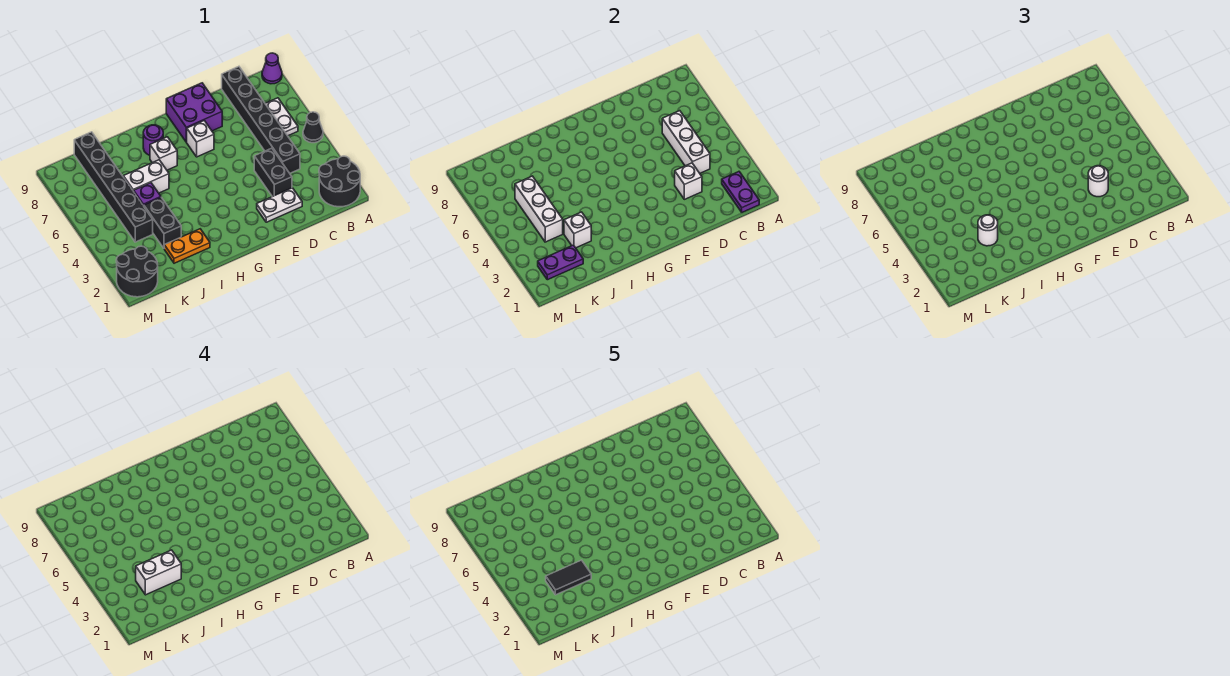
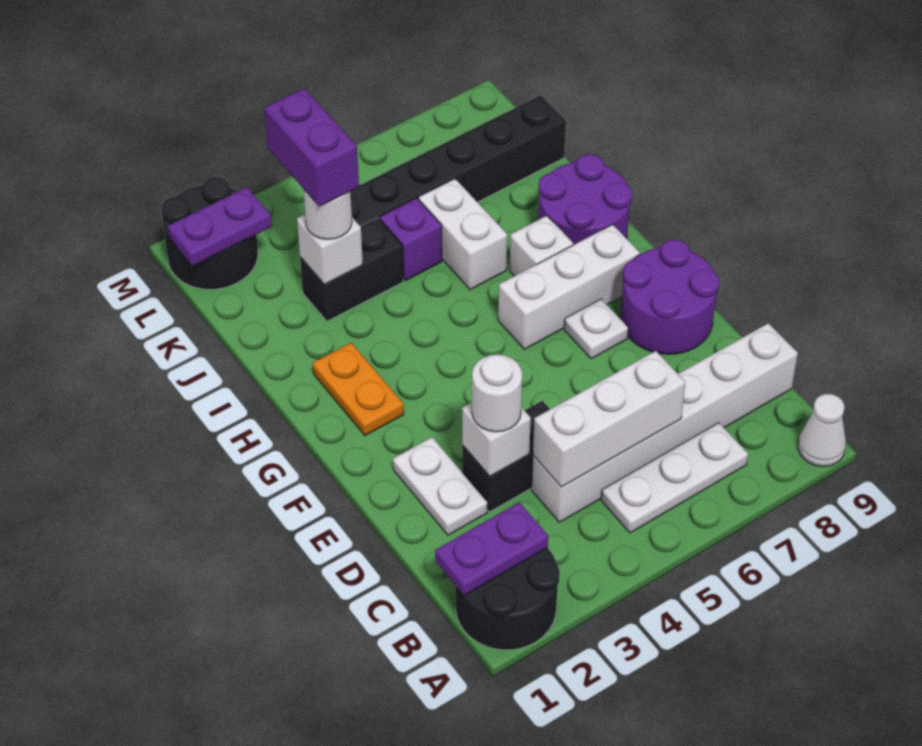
black cone A5 level 1 -> none
purple cone A9 level 1 -> white cone A9 level 1
white plate B6:B7 level 1 -> white plate B5:B7 level 1
black brick C4:C9 level 1 -> white brick C4:C9 level 1
purple brick E8:F9 level 1 -> purple round brick E8:F9 level 1
white brick F7 level 1 -> white plate F7 level 1
purple round brick H8 level 1 -> purple round brick H8:I9 level 1
orange plate I2:J2 level 1 -> orange plate G2:H2 level 1
white brick J3:K3 level 4 -> purple brick J3:K3 level 4
black tile J3:K3 level 5 -> none
purple plate K2:L2 level 2 -> purple plate L1:L2 level 2
white brick K4:K6 level 2 -> white brick G6:G8 level 1

